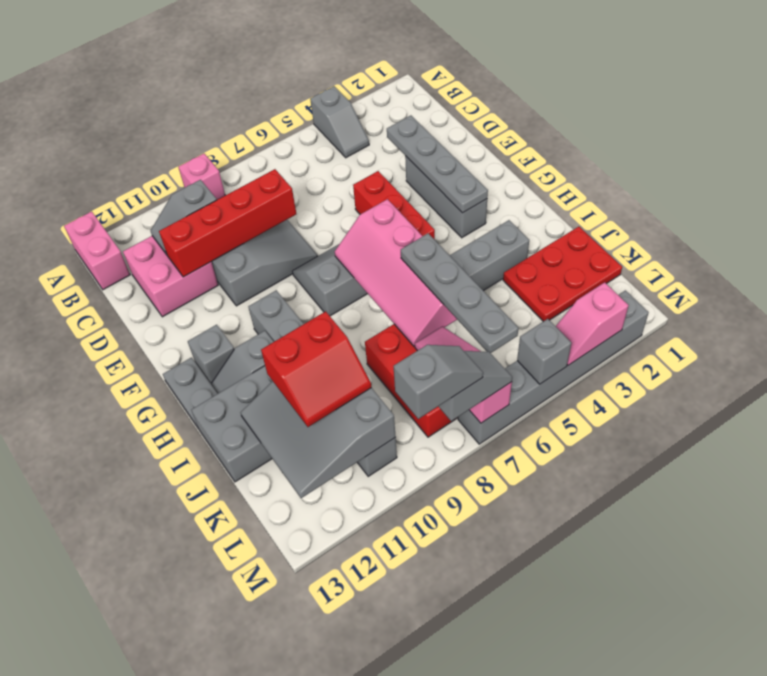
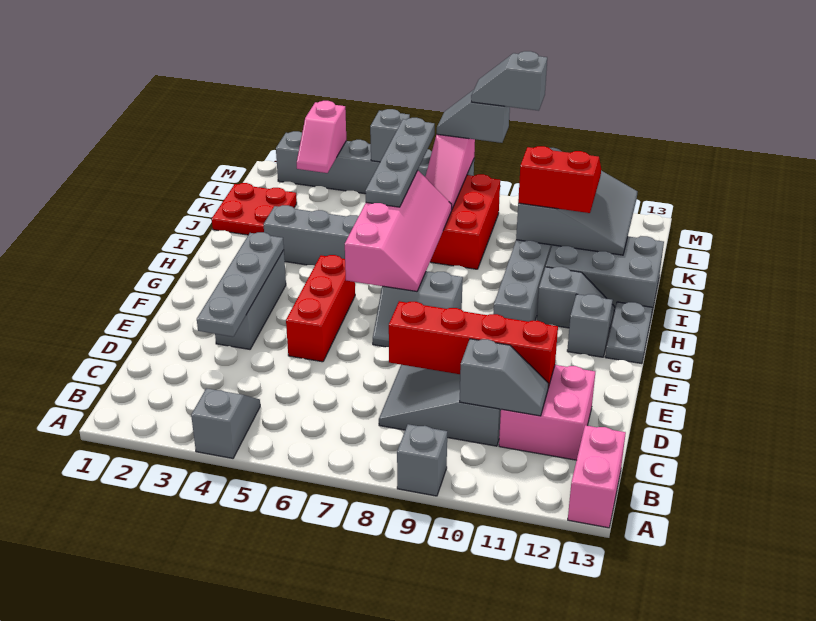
pink brick A9 level 1 -> grey brick A9 level 1
red plate J1:K3 level 1 -> red plate J1:K2 level 1
pink slope M3:M4 level 2 top 3 -> pink slope L3:M3 level 2 top M

